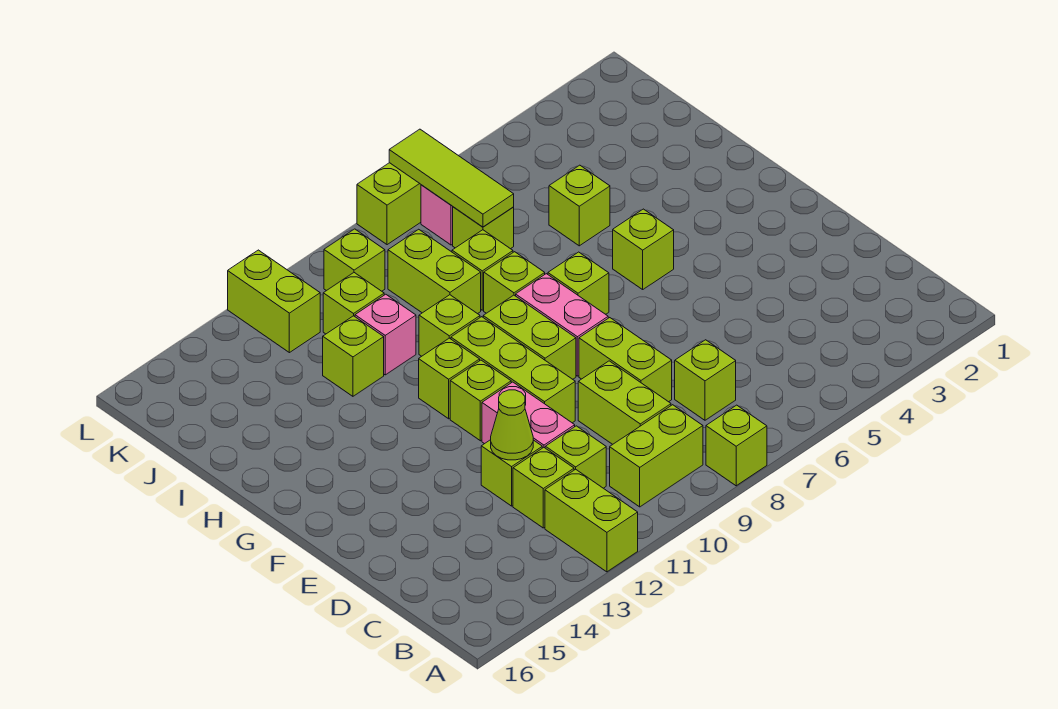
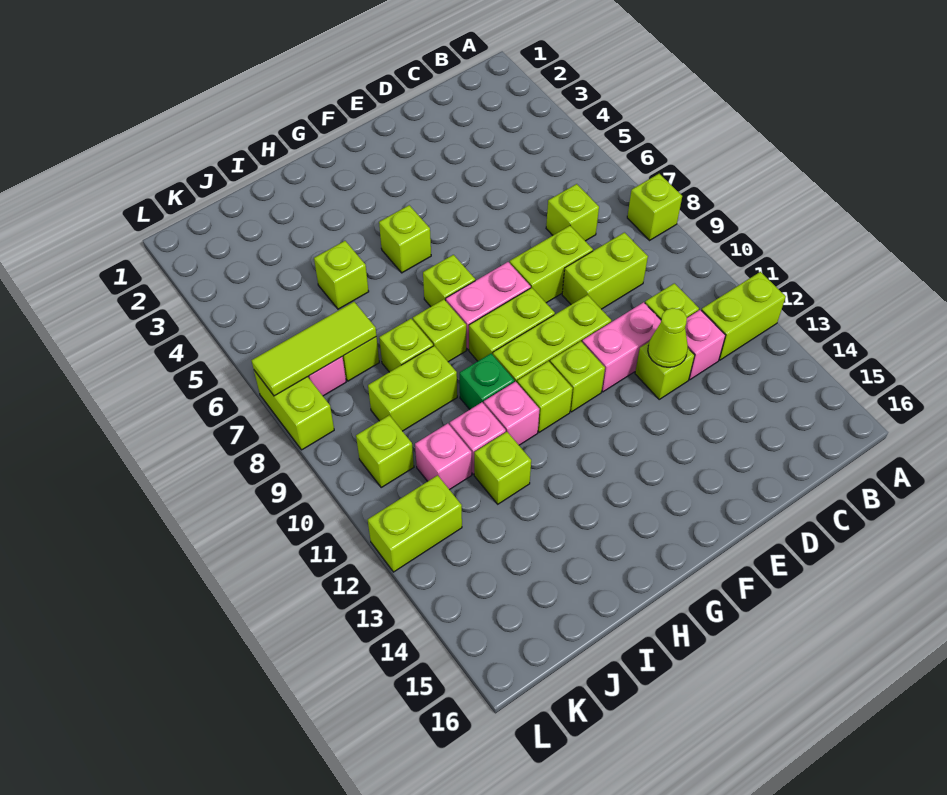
lime brick B9:B10 level 1 -> none
lime brick C12 level 1 -> pink brick C12 level 1
lime brick H10 level 1 -> green brick H10 level 1
none -> pink brick H11 level 1
lime brick J11 level 1 -> pink brick J11 level 1

